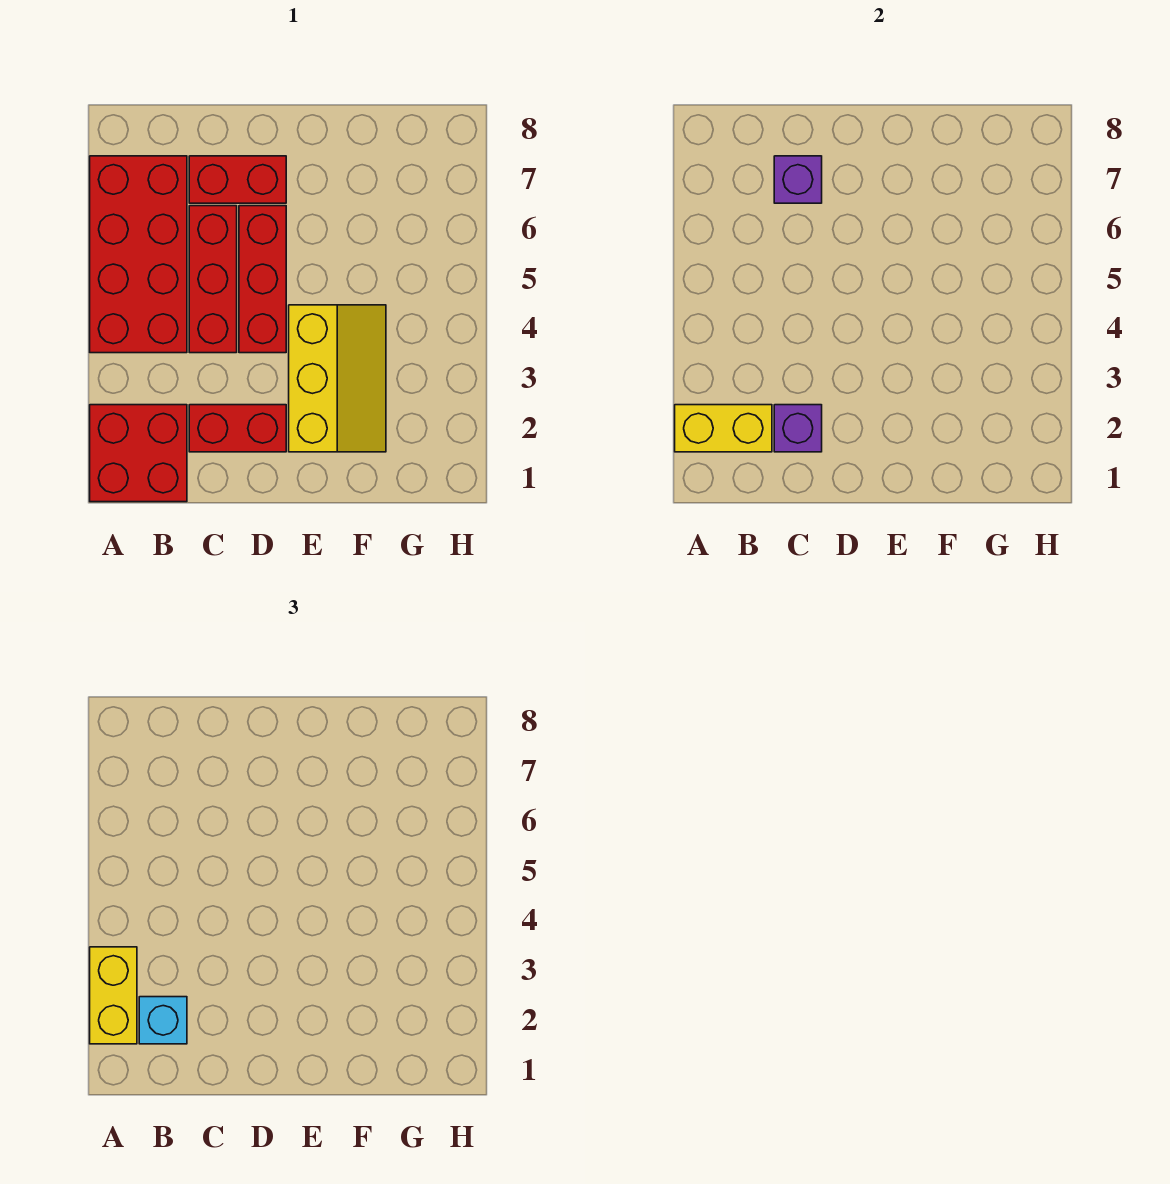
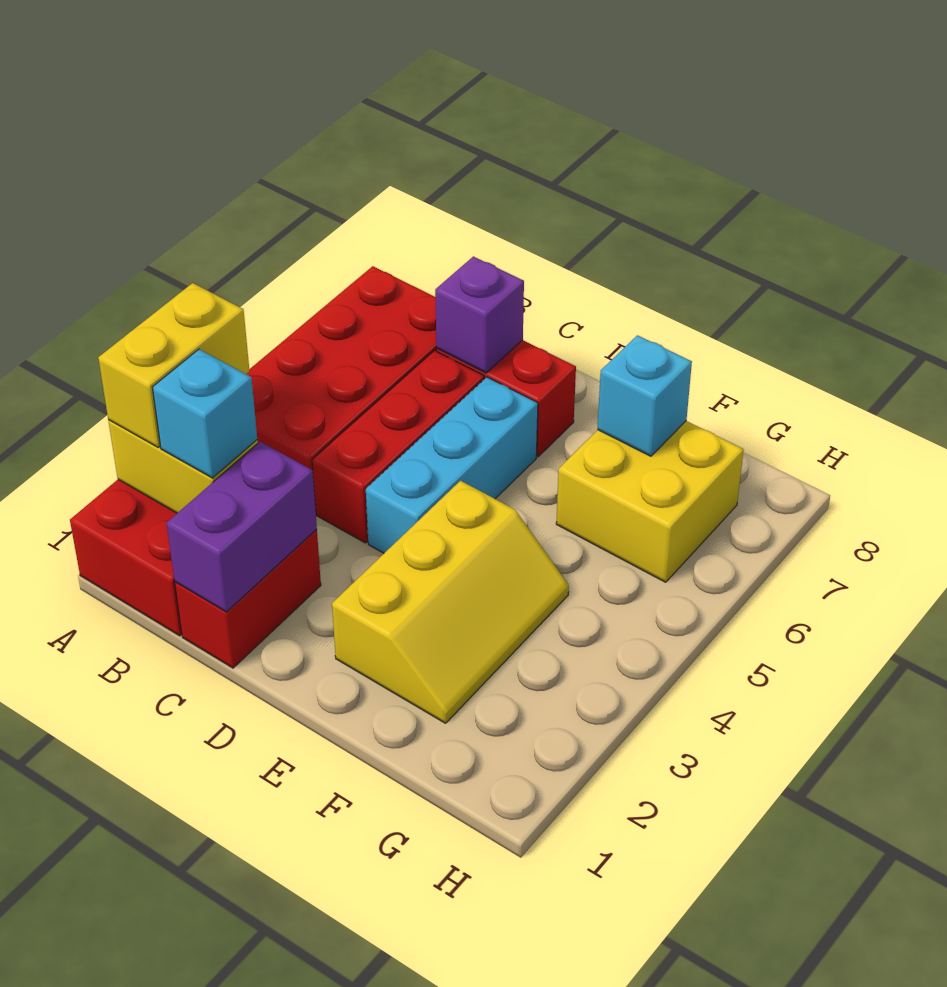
red brick C2:D2 level 1 -> red brick C1:C2 level 1
purple brick C2 level 2 -> purple brick C1:C2 level 2
red brick D4:D6 level 1 -> cyan brick D4:D6 level 1
none -> yellow brick F6:G7 level 1
none -> cyan brick F7 level 2

